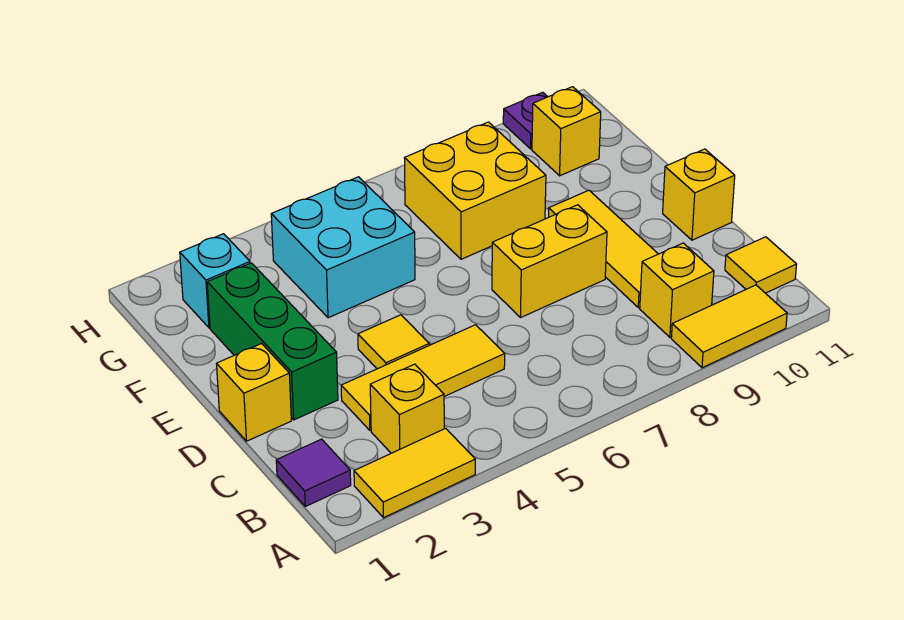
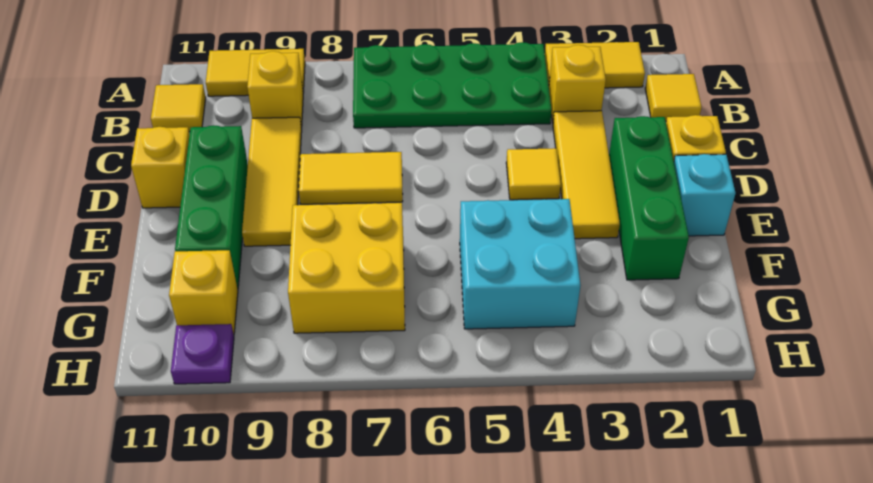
none -> green plate A4:B7 level 1
purple tile B1 level 1 -> yellow tile B1 level 1
yellow tile C3:C5 level 1 -> yellow tile C3:E3 level 1
yellow brick D7:D8 level 1 -> yellow tile D7:D8 level 1
none -> green brick D10:F10 level 1
cyan brick G2 level 1 -> cyan brick E1 level 1

